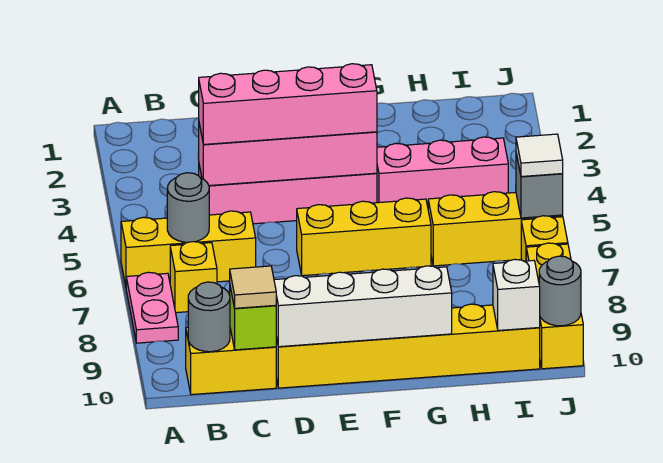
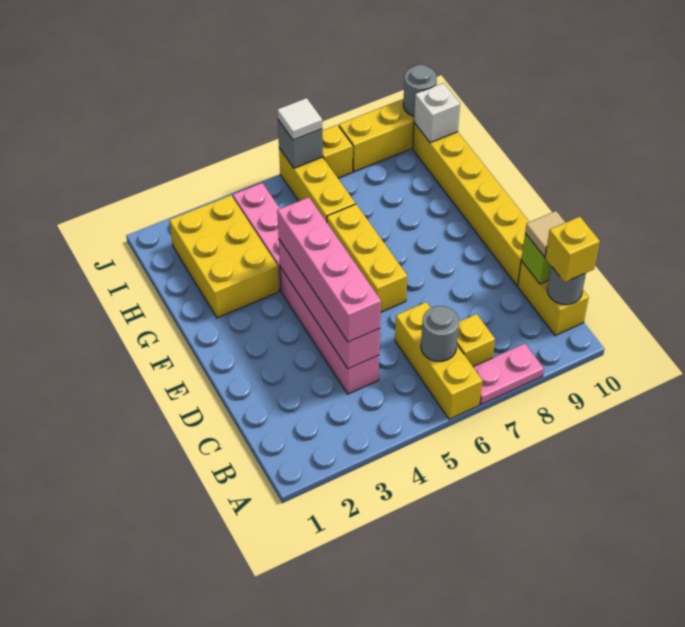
none -> yellow brick B10 level 3
white brick D10:G10 level 2 -> none
none -> yellow brick G2:I3 level 1

